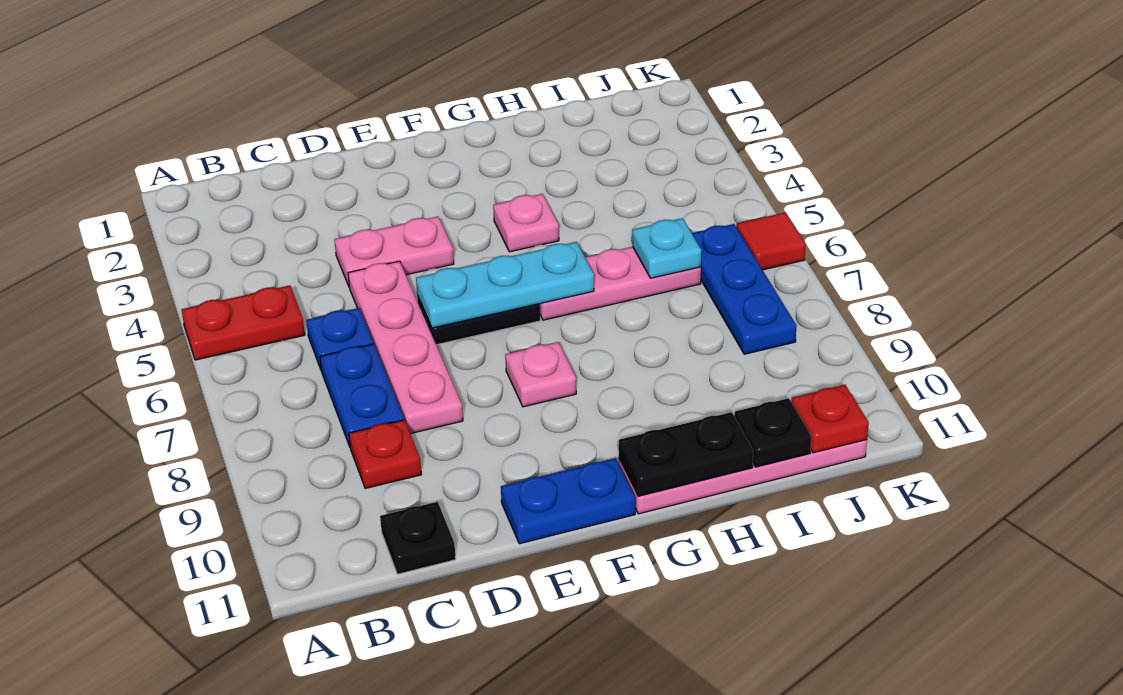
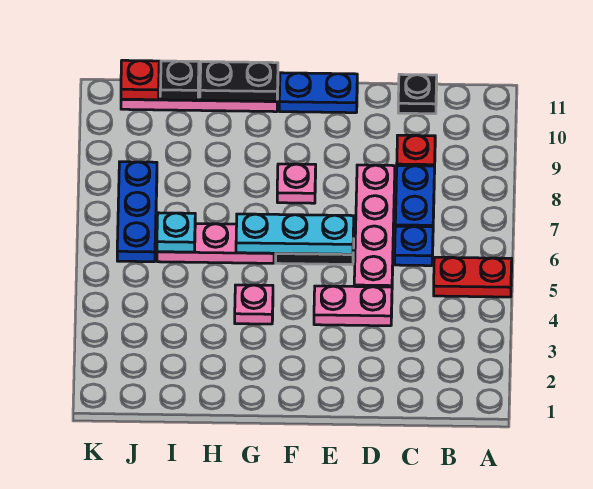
red tile K6 level 1 -> none

